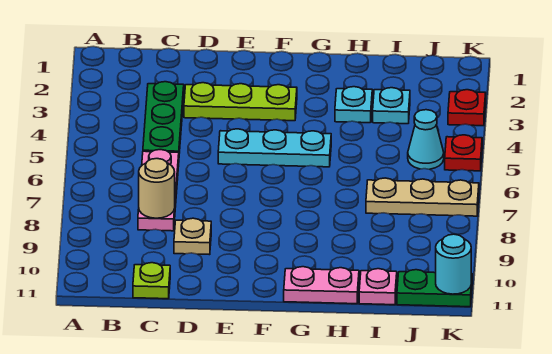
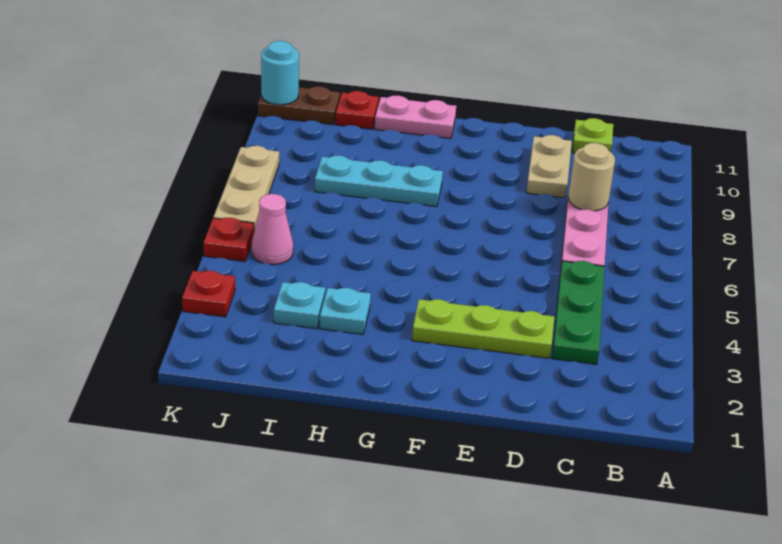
tan plate D9 level 1 -> tan plate D9:D10 level 1
cyan plate E5:G5 level 1 -> cyan plate G8:I8 level 1
tan plate I7:K7 level 1 -> tan plate K6:K8 level 1
pink plate I11 level 1 -> red plate I11 level 1
cyan cone J5 level 1 -> pink cone J5 level 1
green plate J11:K11 level 1 -> brown plate J11:K11 level 1

